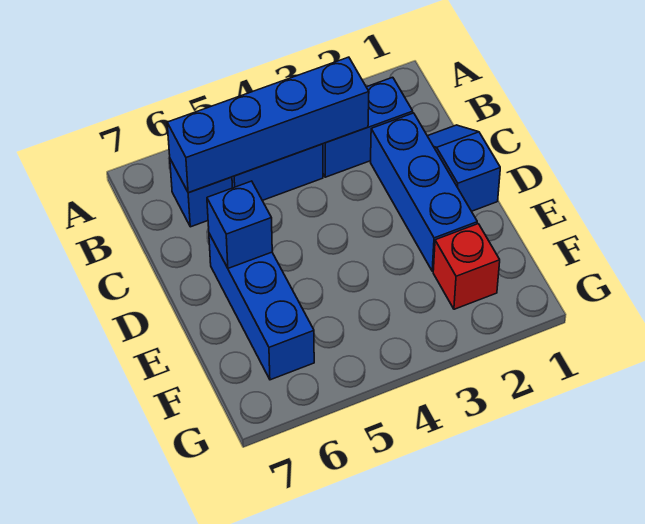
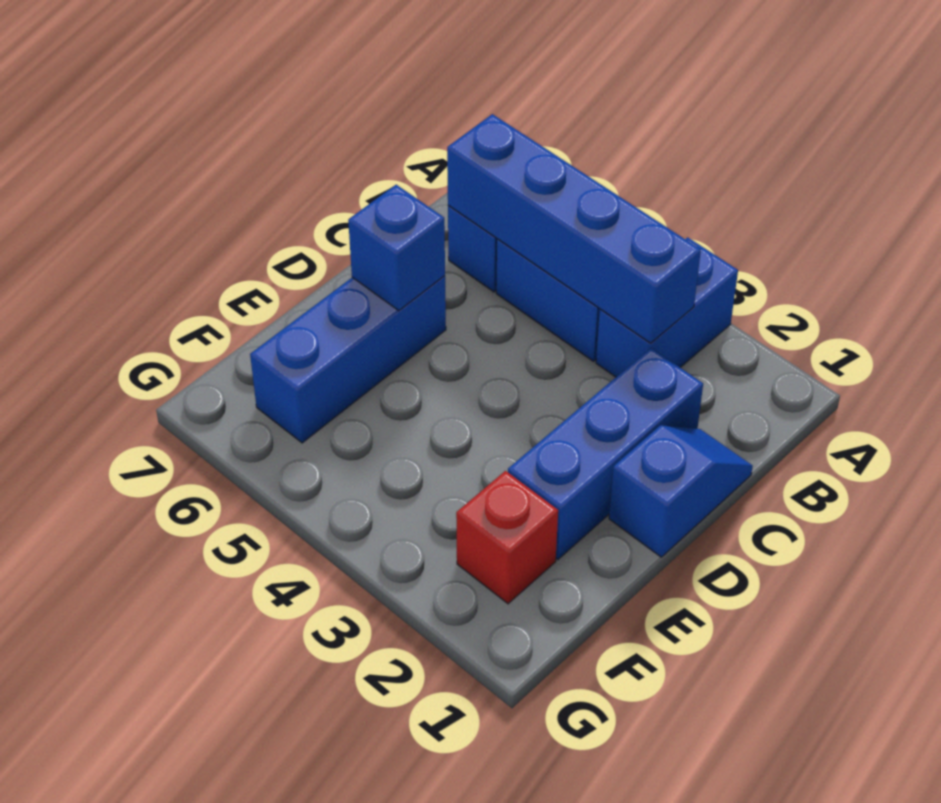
blue brick B2:B3 level 1 -> blue brick A3:B3 level 1

